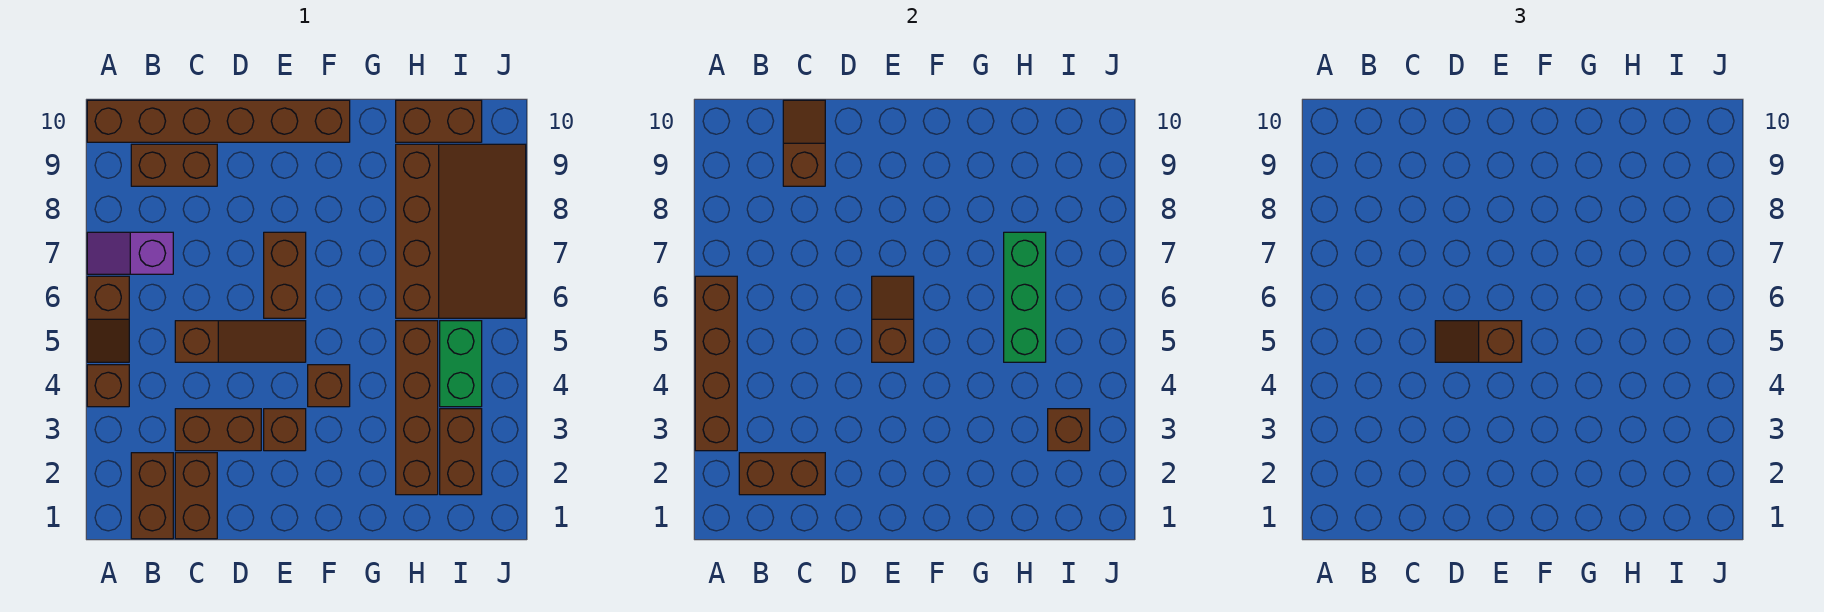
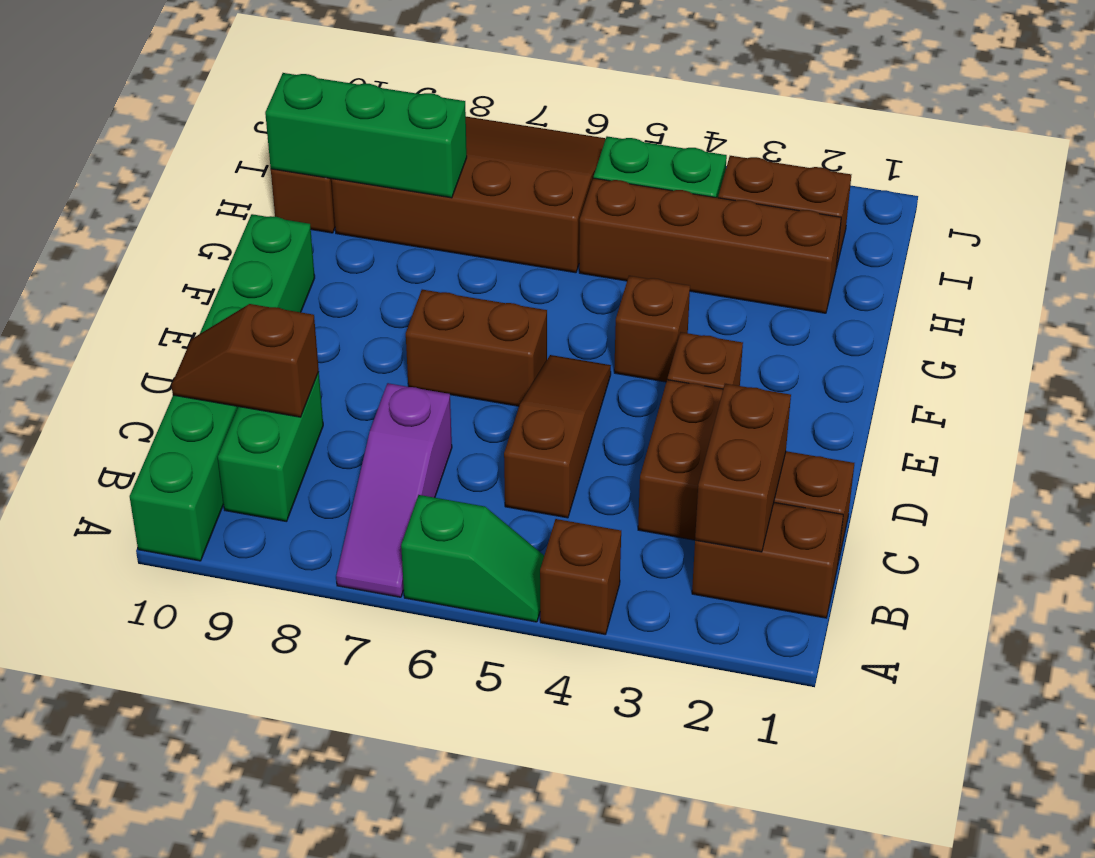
brown brick A3:A6 level 2 -> none
brown slope A5:A6 level 1 top 6 -> green slope A5:A6 level 1 top 6
purple slope A7:B7 level 1 top B -> purple slope A7:C7 level 1 top C
brown brick A10:F10 level 1 -> green brick A10:F10 level 1
brown brick B9:C9 level 1 -> green brick B9:C9 level 1
brown slope D5:E5 level 3 top E -> none
brown slope E5:E6 level 2 top 5 -> none
green brick H5:H7 level 2 -> green brick H8:H10 level 2
brown brick I3 level 2 -> none

